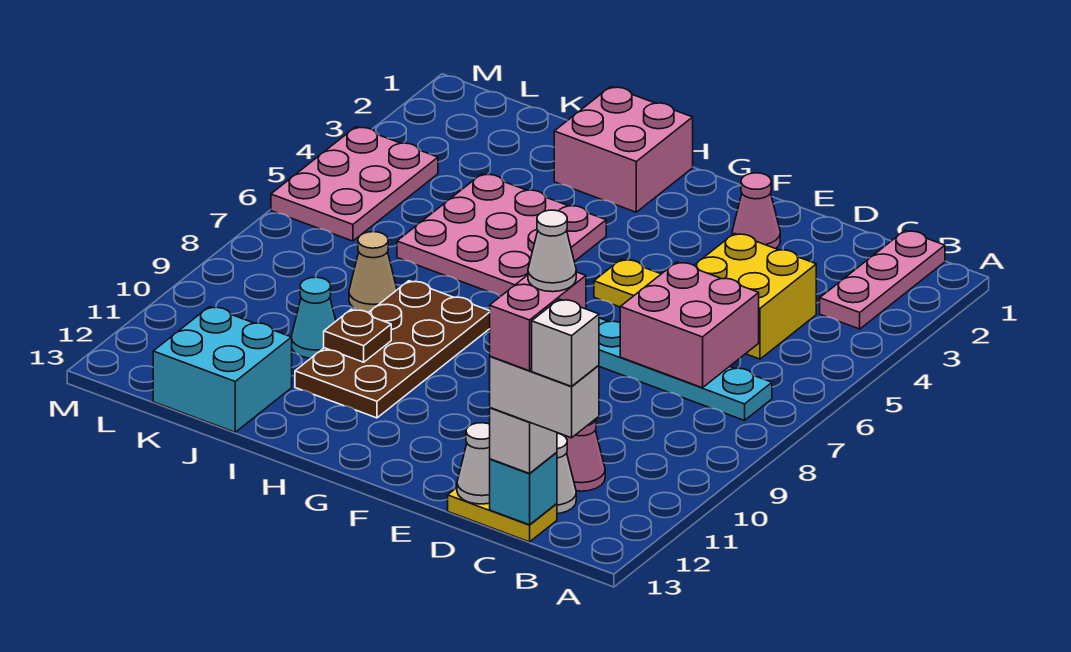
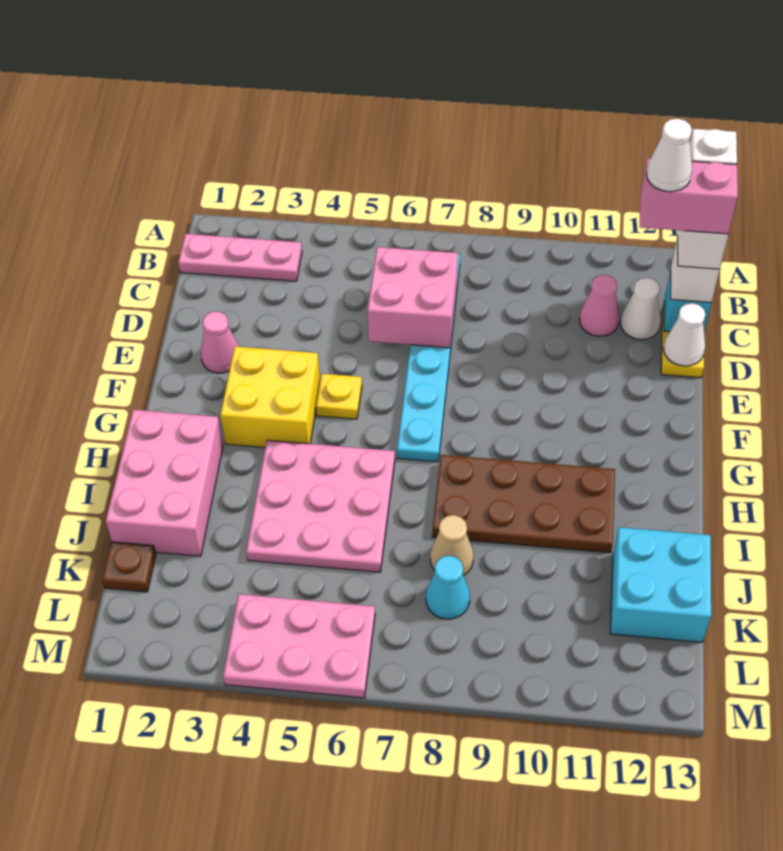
yellow brick C4:D5 level 1 -> yellow brick F3:G4 level 1
pink brick H1:I2 level 1 -> pink brick H1:J2 level 1
brown plate I10 level 2 -> brown plate K1 level 1
cyan cone J10 level 1 -> cyan cone K8 level 1

